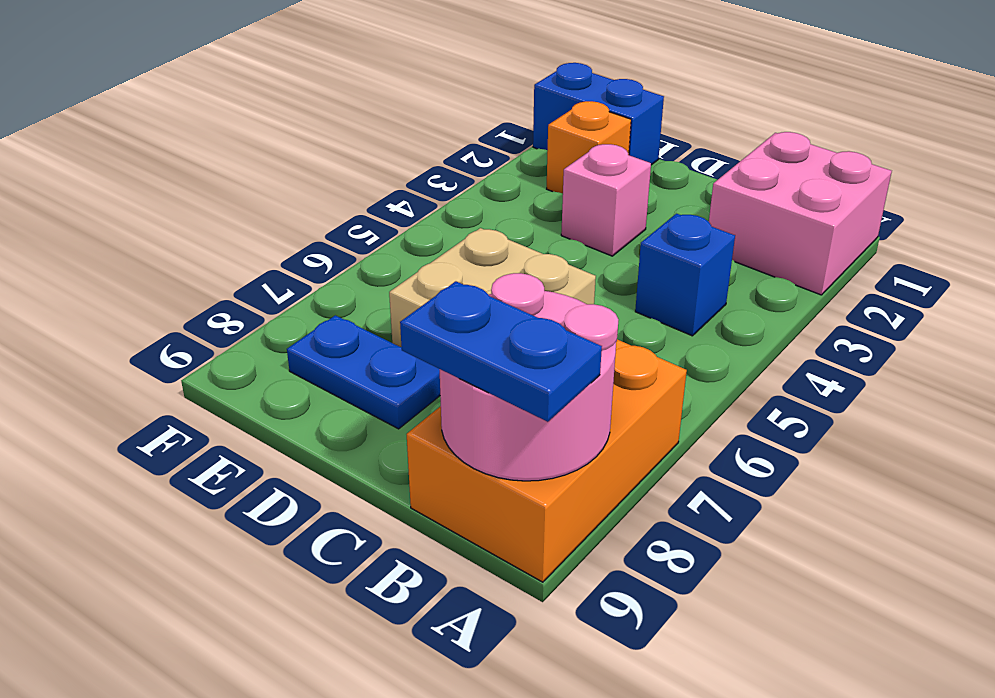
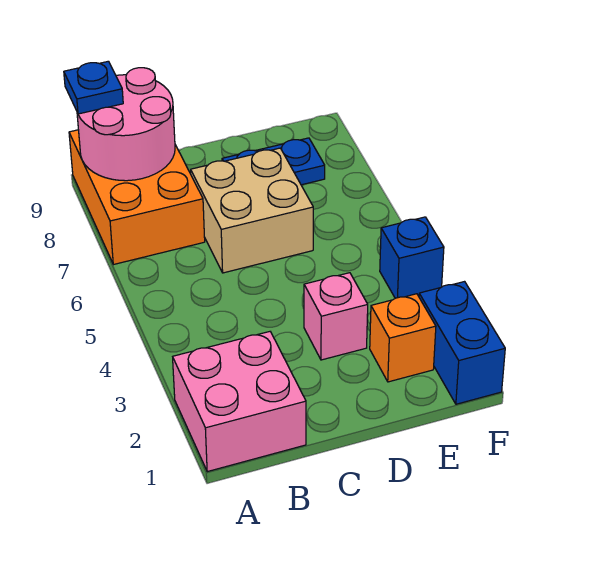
blue plate A9:B9 level 3 -> blue plate A9 level 3
blue brick B4 level 1 -> blue brick F4 level 1
blue brick E1:F1 level 1 -> blue brick F1:F2 level 1

